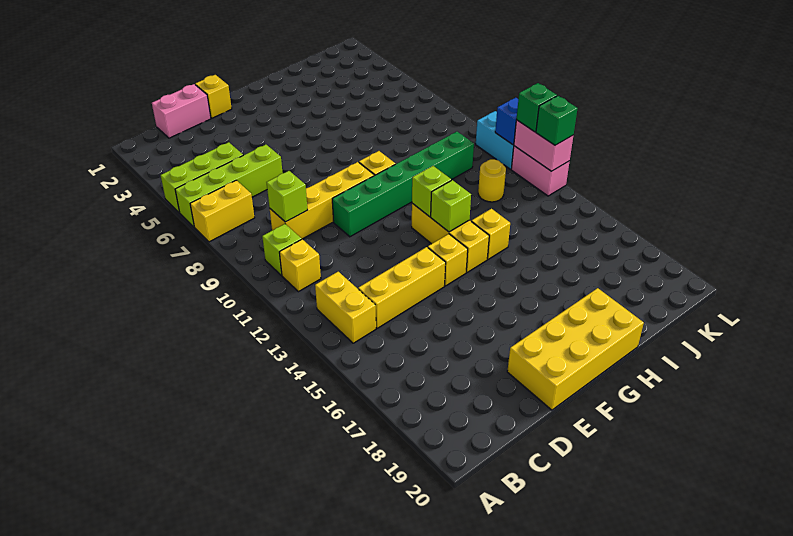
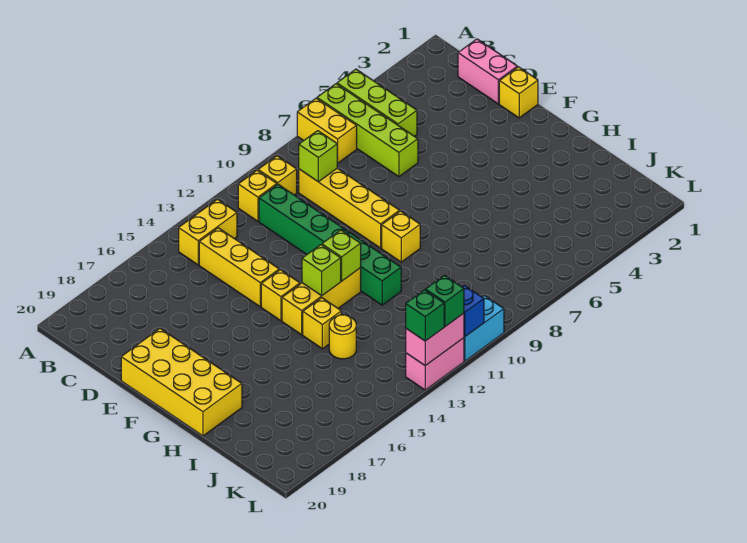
lime brick B10 level 1 -> yellow brick B10 level 1
green brick E10:J10 level 1 -> green brick C11:H11 level 1
yellow round brick J12 level 1 -> yellow round brick I14 level 1

